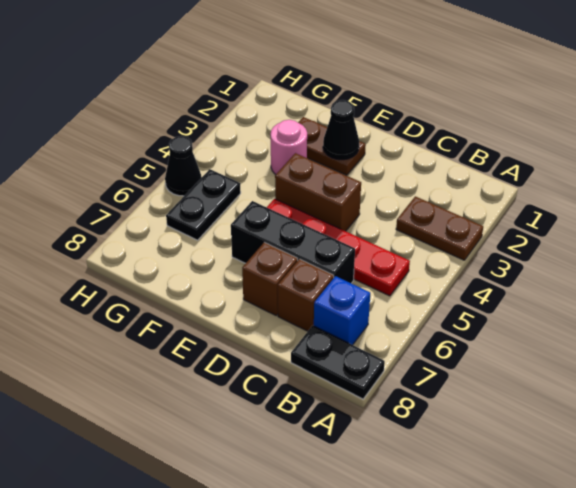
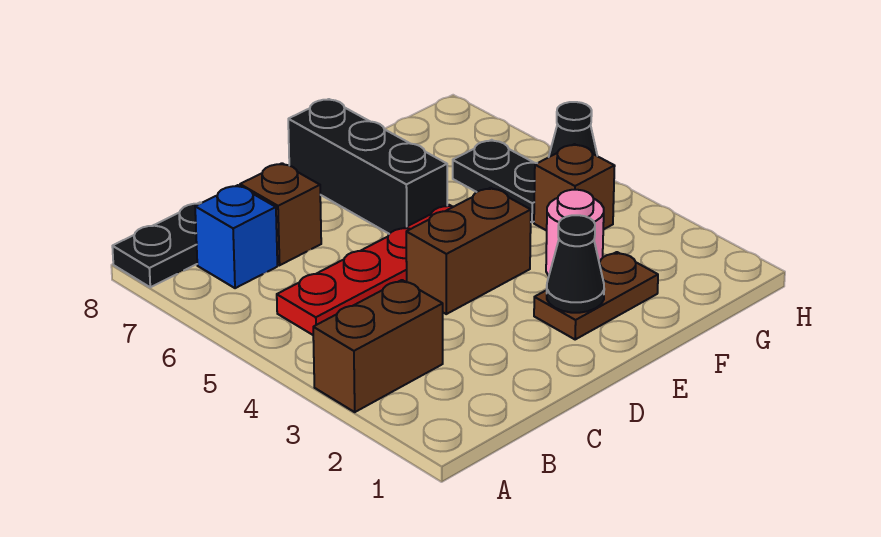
brown plate A3:B3 level 1 -> brown brick A3:B3 level 1
black brick C6:E6 level 1 -> black brick E6:E8 level 1
brown brick D7 level 1 -> brown brick G4 level 1

